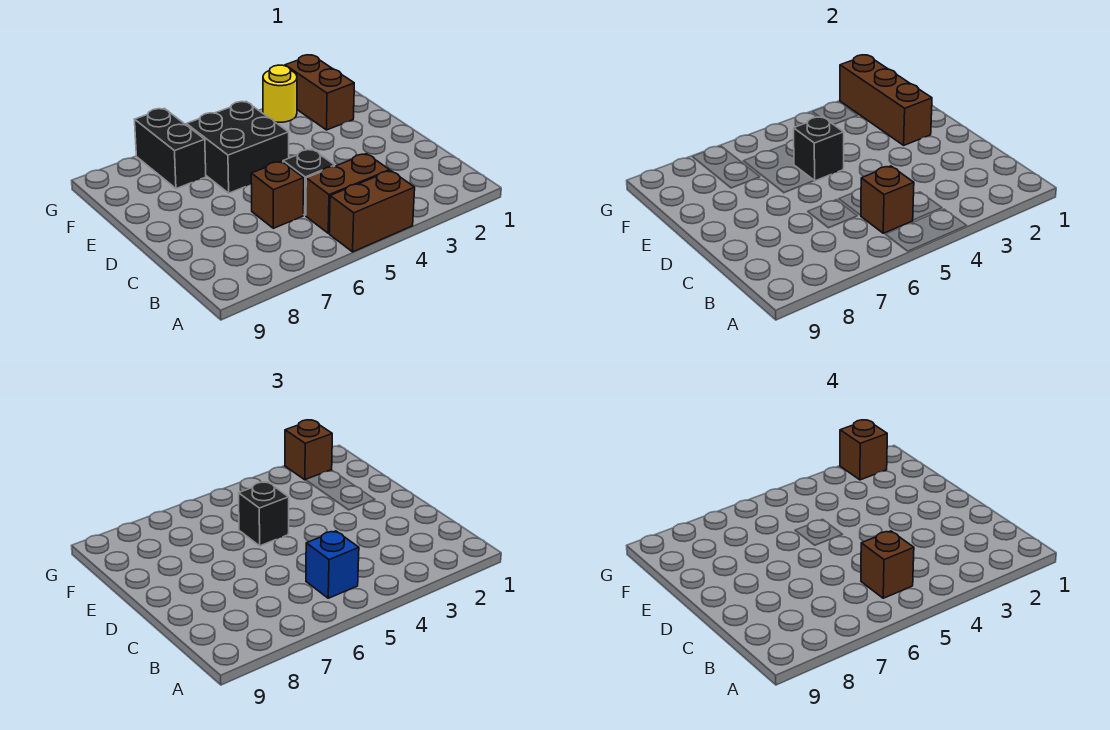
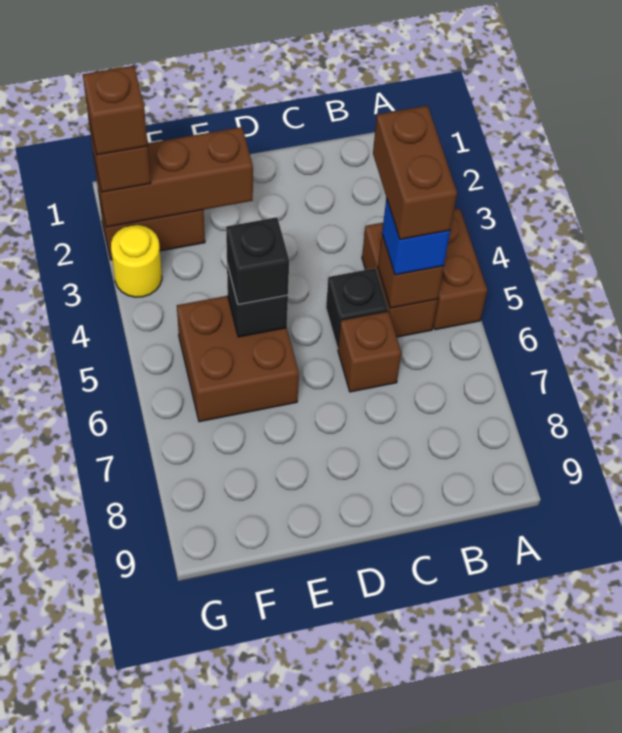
brown brick B5 level 4 -> brown brick B4:B5 level 4
black brick E5:F6 level 1 -> brown brick E5:F6 level 1
black brick F7:G7 level 1 -> none

